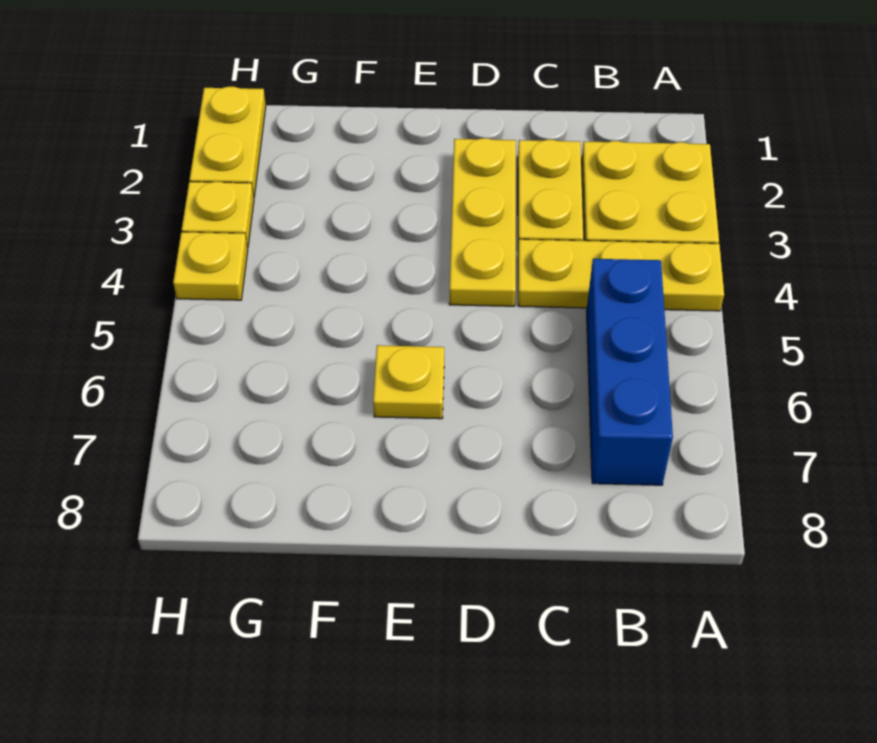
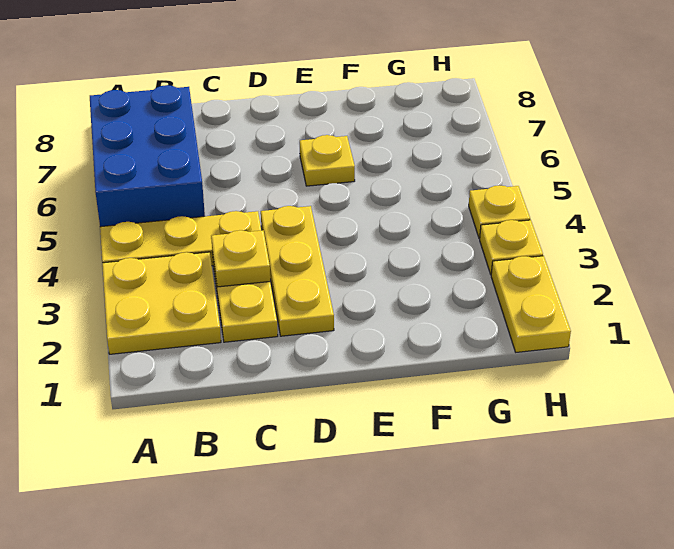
blue brick B5:B7 level 1 -> blue brick A5:B7 level 1
none -> yellow plate C3 level 2

